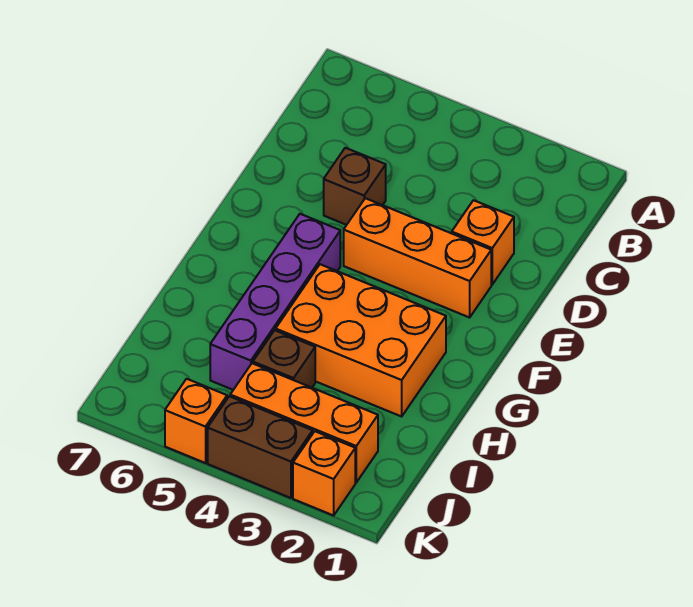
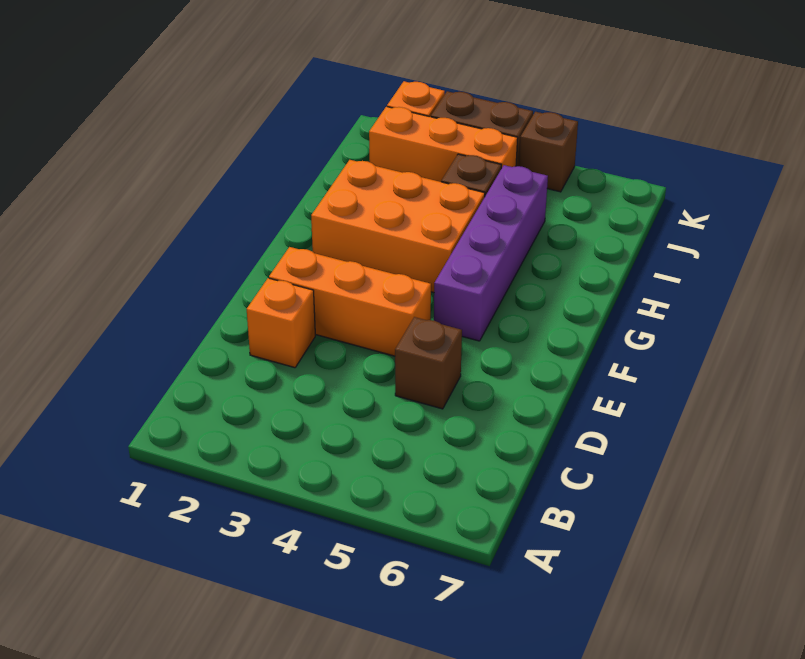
orange brick K5 level 1 -> brown brick K5 level 1

